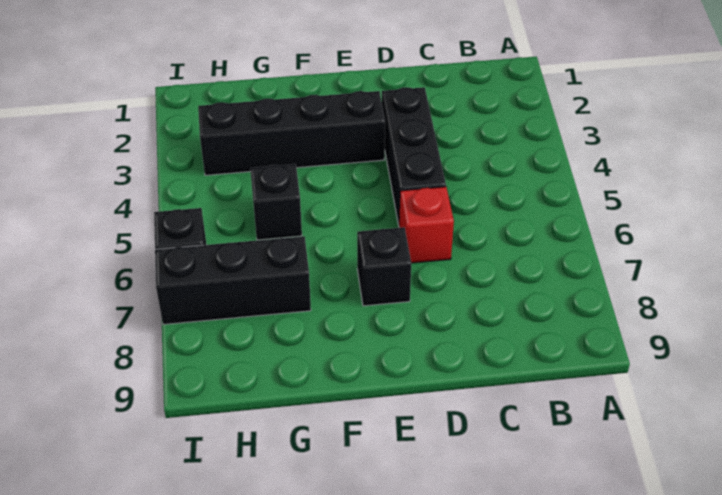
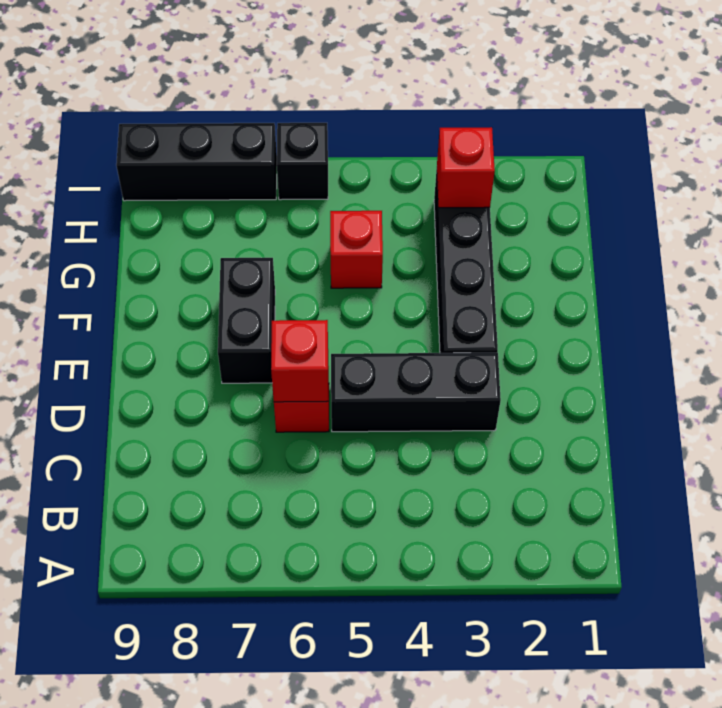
none -> red brick D6 level 2
black brick E7 level 1 -> black brick E7:F7 level 1
black brick G5 level 1 -> red brick G5 level 1
black brick G7:I7 level 1 -> black brick I7:I9 level 1
none -> red brick H3 level 2

